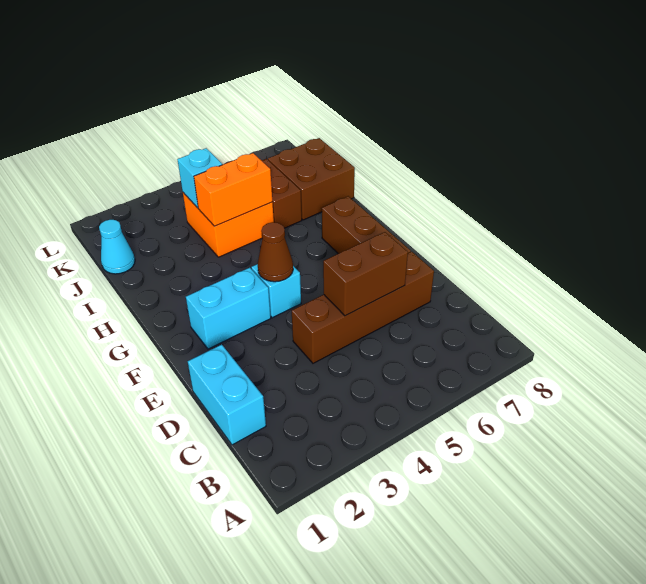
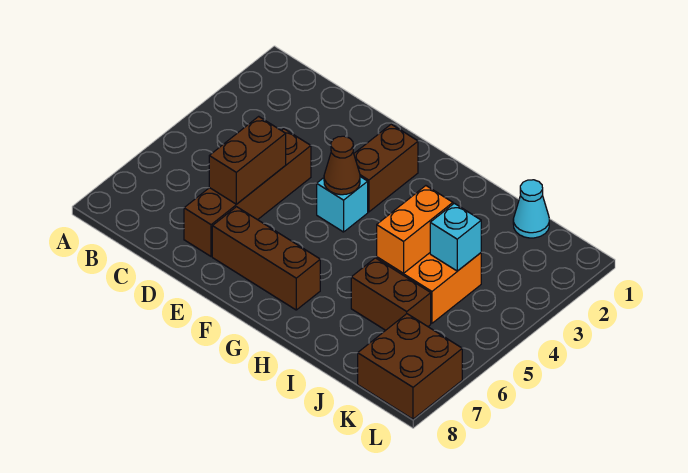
cyan brick C1:D1 level 1 -> none
cyan brick F2:F3 level 1 -> brown brick F2:F3 level 1
brown brick I7:J8 level 1 -> brown brick K7:L8 level 1

